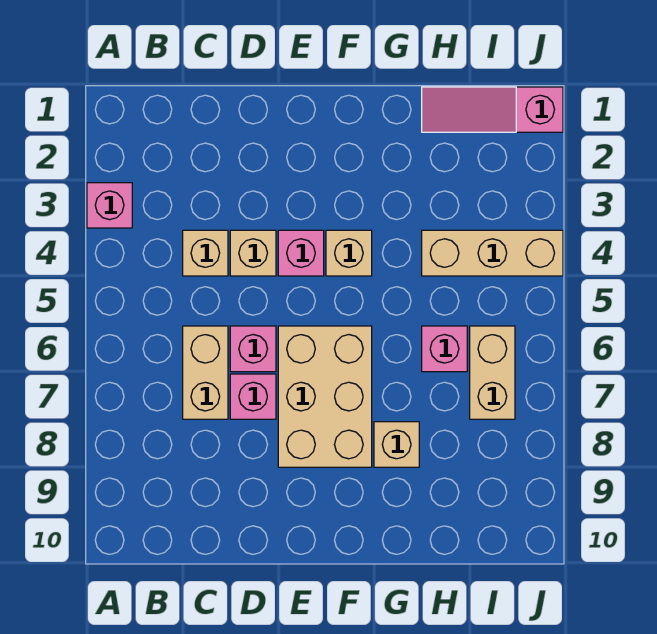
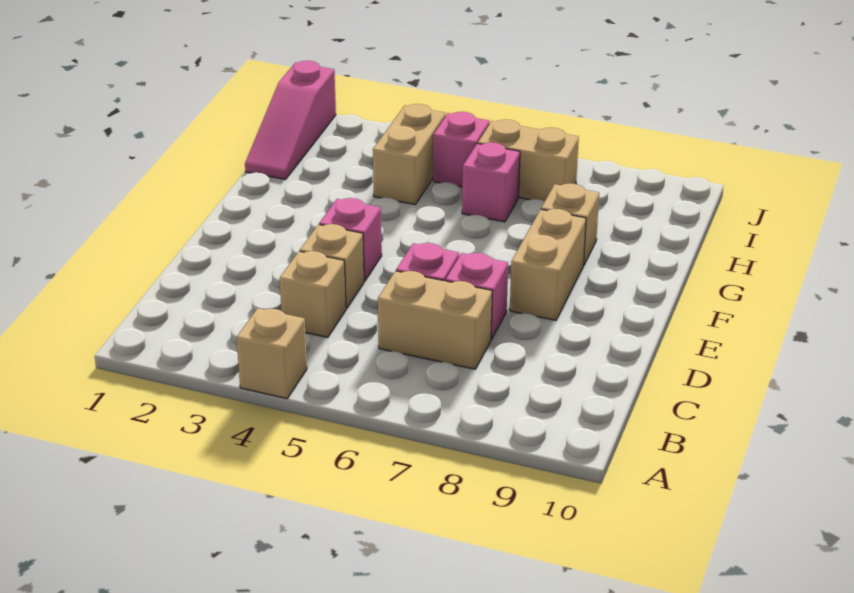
pink brick A3 level 1 -> pink brick I5 level 1
tan brick E6:F8 level 1 -> tan brick E8:F8 level 1
tan brick F4 level 1 -> tan brick A4 level 1
tan brick H4:J4 level 1 -> tan brick H4:I4 level 1

